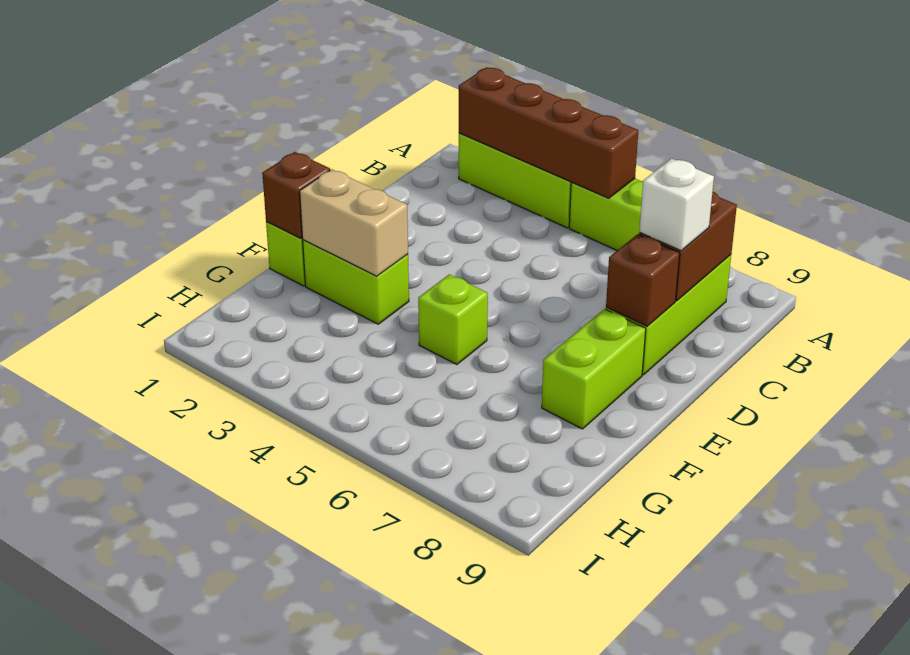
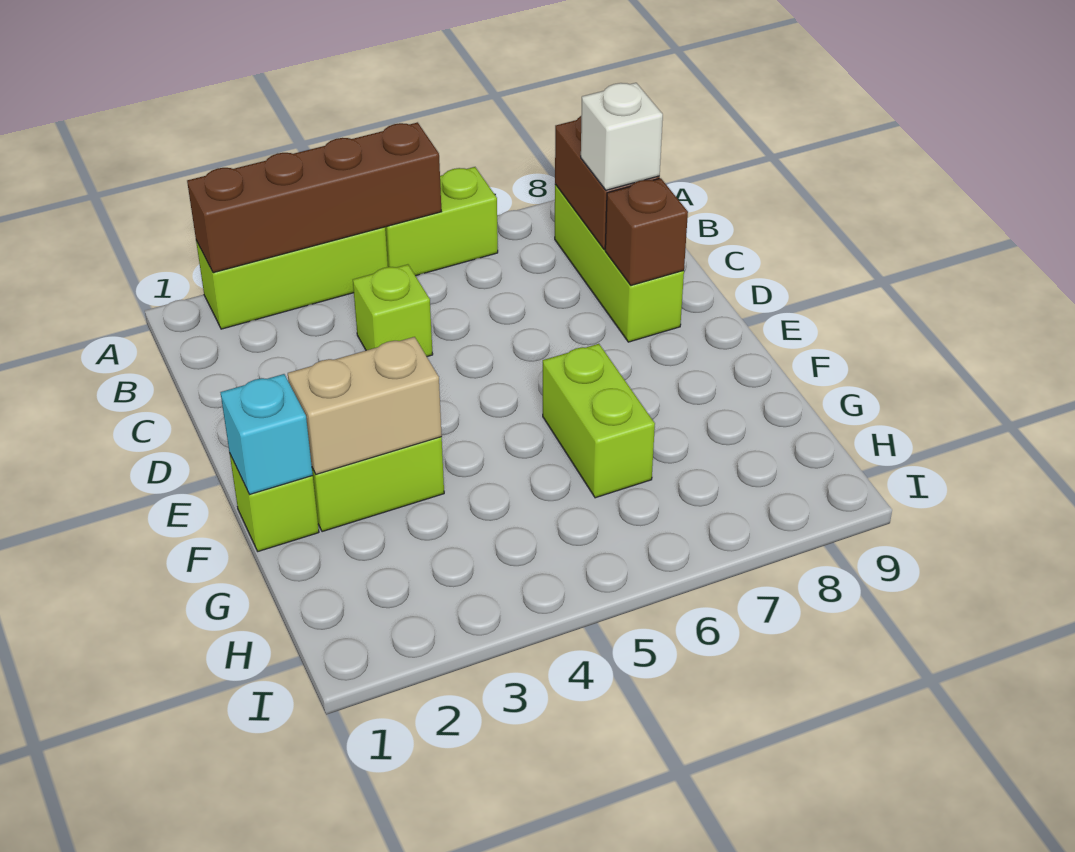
lime brick E8:F8 level 1 -> lime brick F6:G6 level 1
brown brick F1 level 2 -> cyan brick F1 level 2
lime brick F5 level 1 -> lime brick C4 level 1

